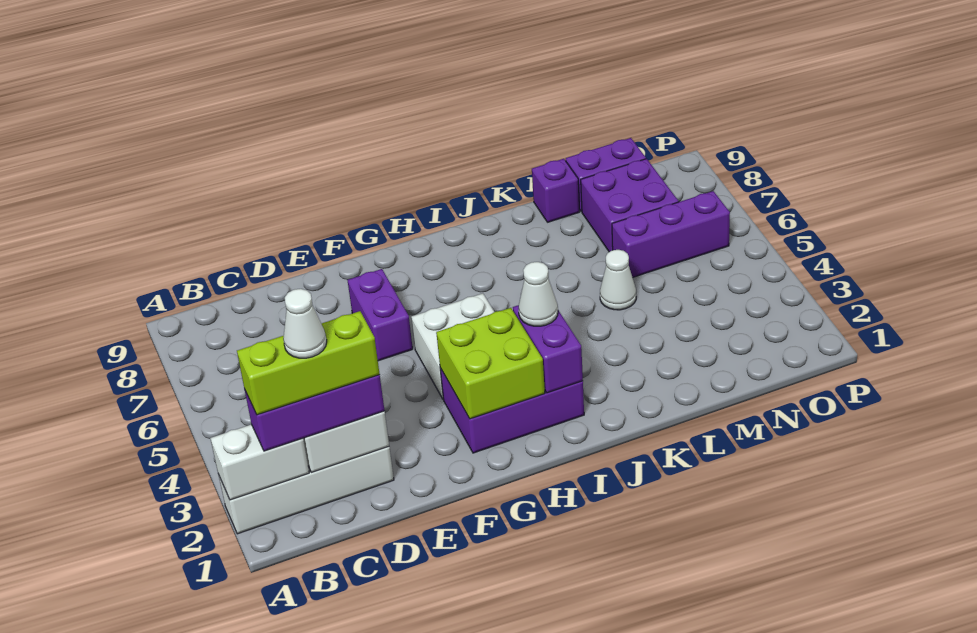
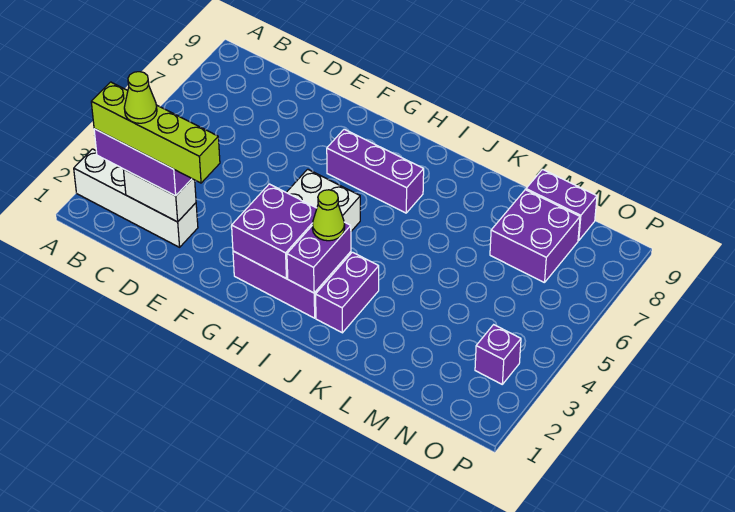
white brick A2:B2 level 2 -> none
lime brick B2:D2 level 4 -> lime brick B2:E2 level 4
white cone C2 level 5 -> lime cone C2 level 5
purple brick F6:F7 level 1 -> purple brick J2:J3 level 1
lime brick G2:H3 level 2 -> purple brick G2:H3 level 2
white cone I3 level 3 -> lime cone I3 level 3
white cone L5 level 1 -> none
purple brick L9 level 1 -> purple brick O3 level 1
purple brick M6:O6 level 1 -> purple brick G7:I7 level 1

